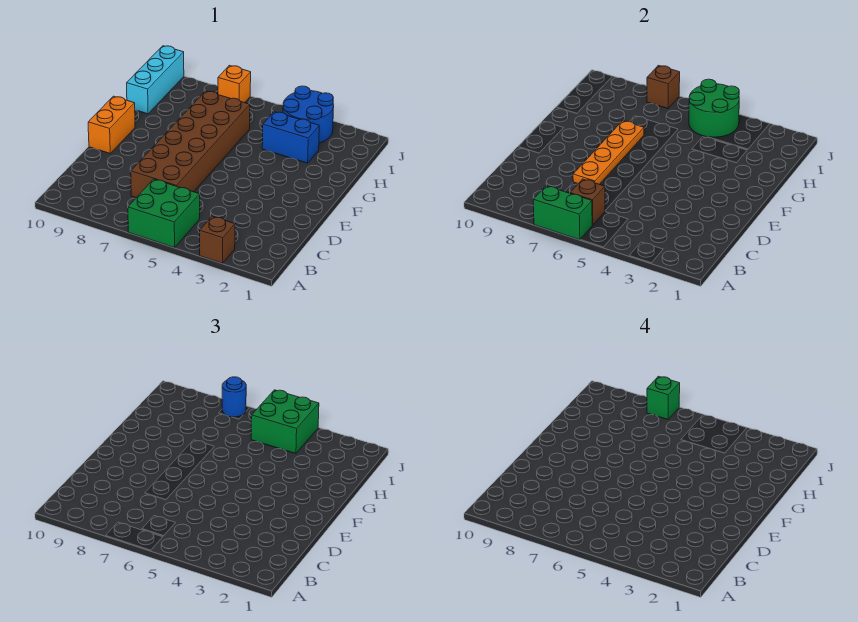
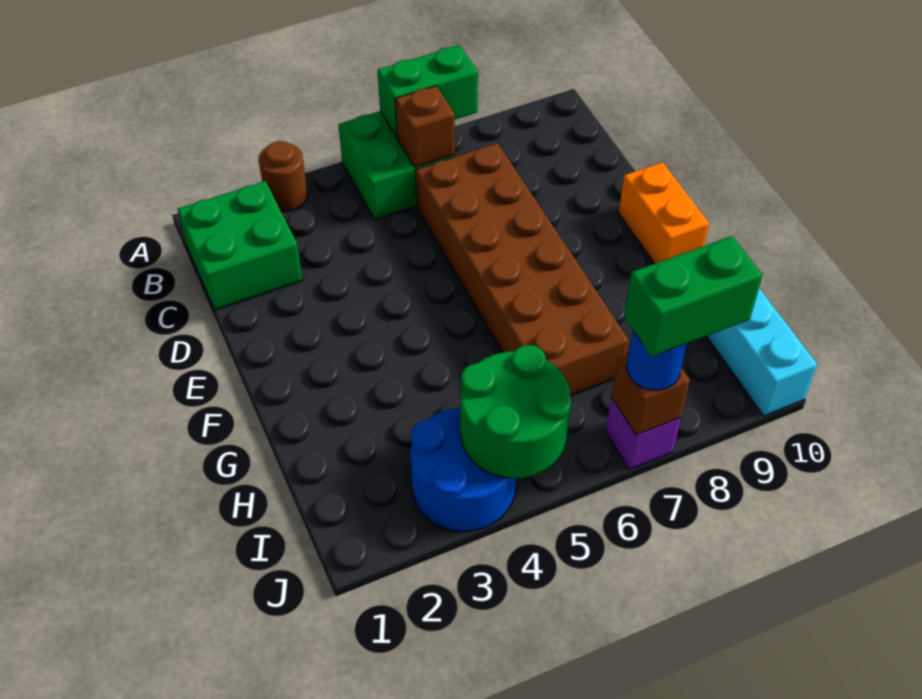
brown brick A3 level 1 -> brown round brick A3 level 1
orange plate D7:G7 level 2 -> none
blue brick H3:H4 level 1 -> none
green brick I4:J5 level 3 -> green brick B1:C2 level 1
orange brick J7 level 1 -> purple brick J7 level 1
green brick J7 level 4 -> green brick J7:J8 level 4

